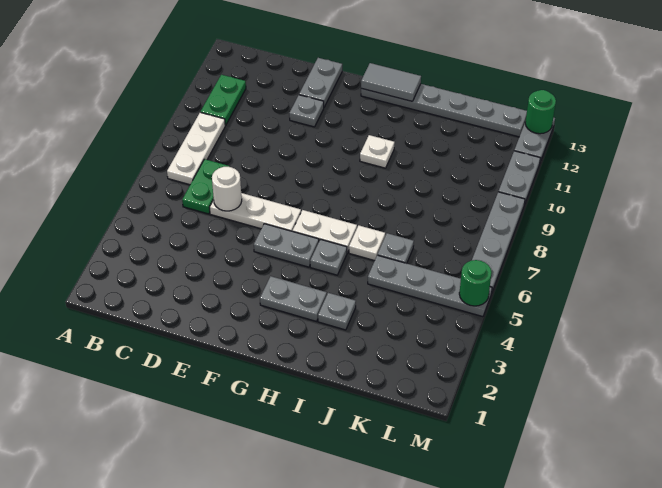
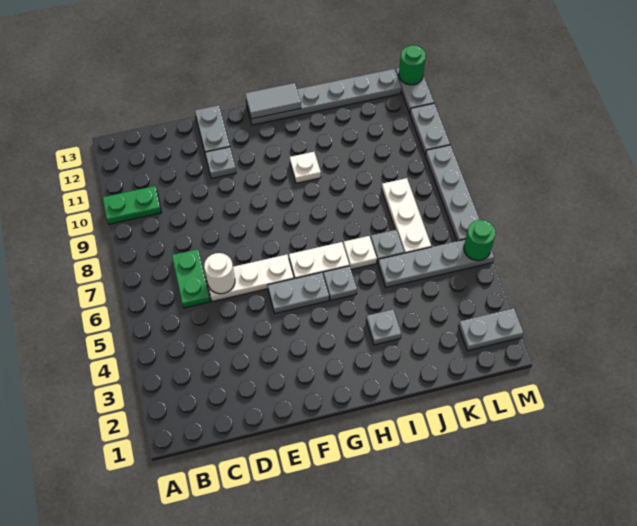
white plate B7:B9 level 1 -> white plate K6:K8 level 1
green plate B10:B11 level 1 -> green plate A10:B10 level 1
grey plate G3:H3 level 1 -> grey plate L2:M2 level 1

